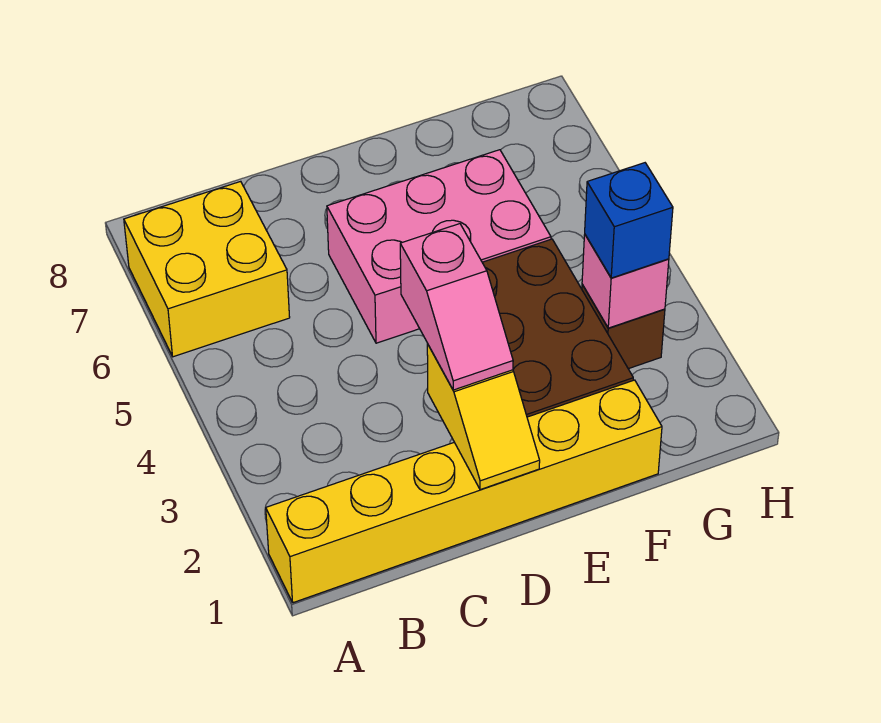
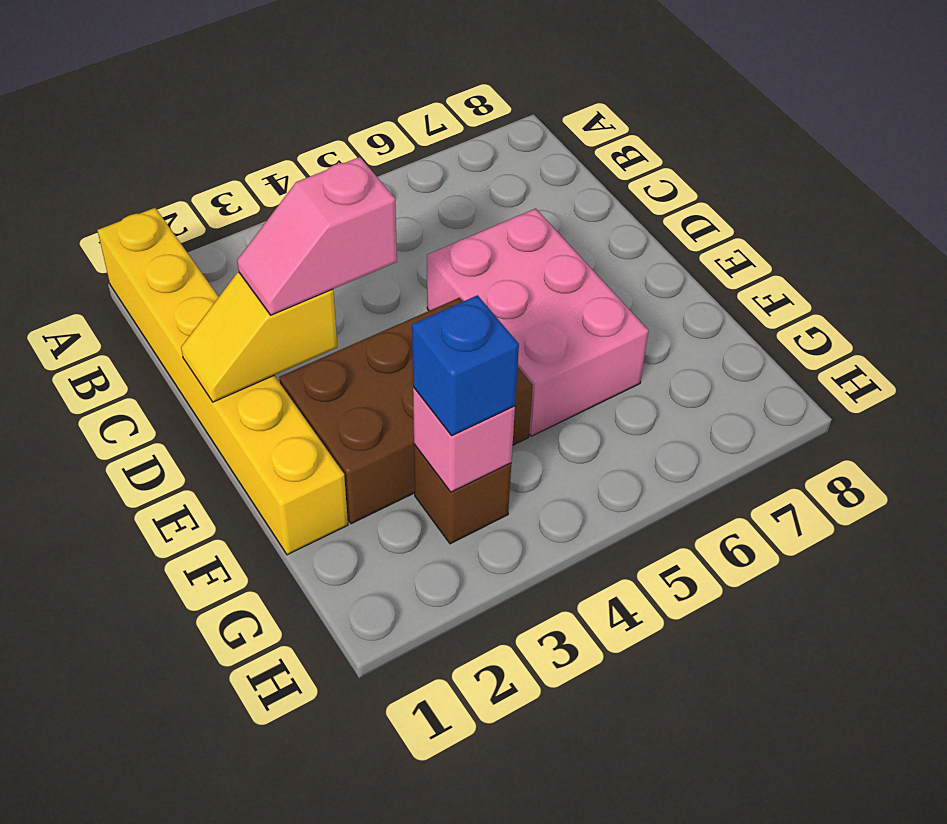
yellow brick A6:B7 level 1 -> none

